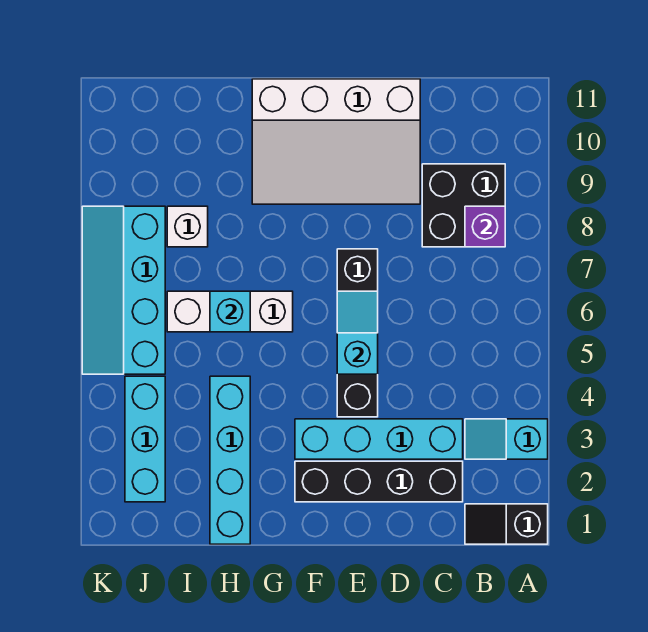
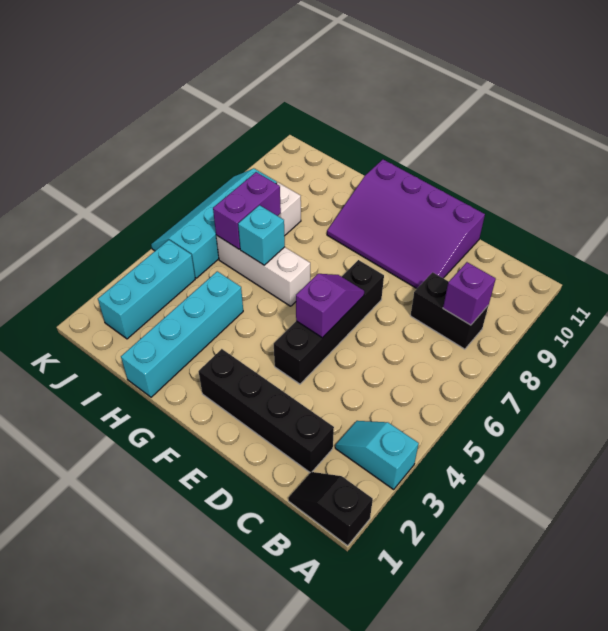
black brick B8:C9 level 1 -> black brick B8:C8 level 1
cyan brick C3:F3 level 1 -> none
white slope D9:G11 level 1 top 11 -> purple slope D9:G11 level 1 top 11
cyan slope E5:E6 level 2 top 5 -> purple slope E5:E6 level 2 top 5
none -> purple brick I6:I7 level 2

